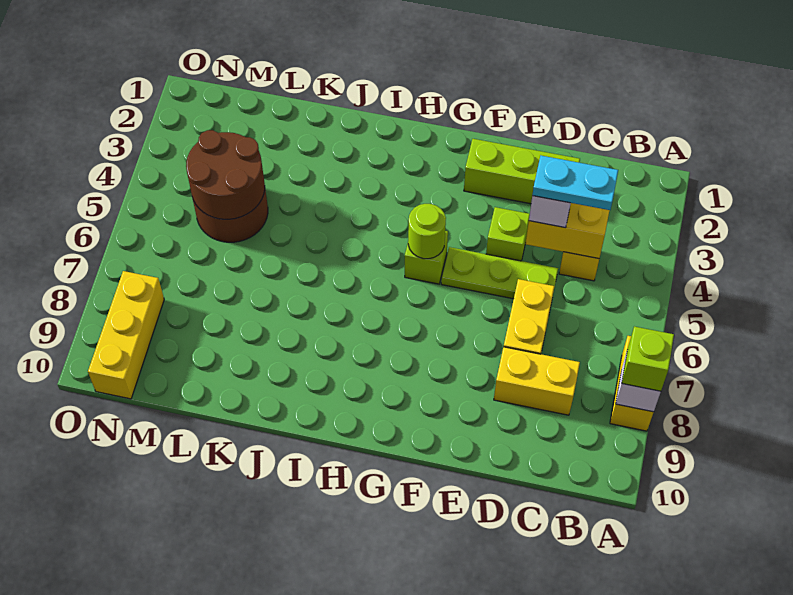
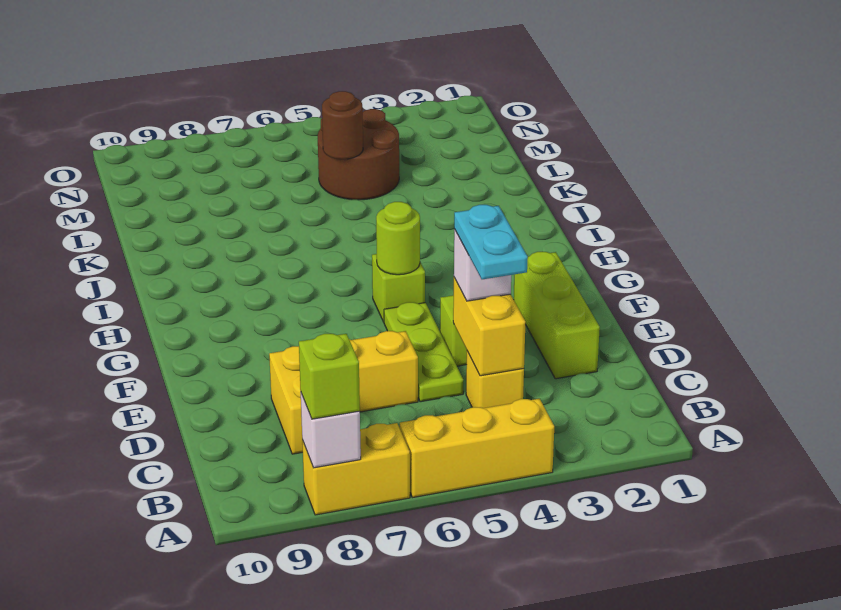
brown round brick L4:M5 level 2 -> brown round brick L5 level 2
yellow brick N8:N10 level 1 -> yellow brick A4:A6 level 1

